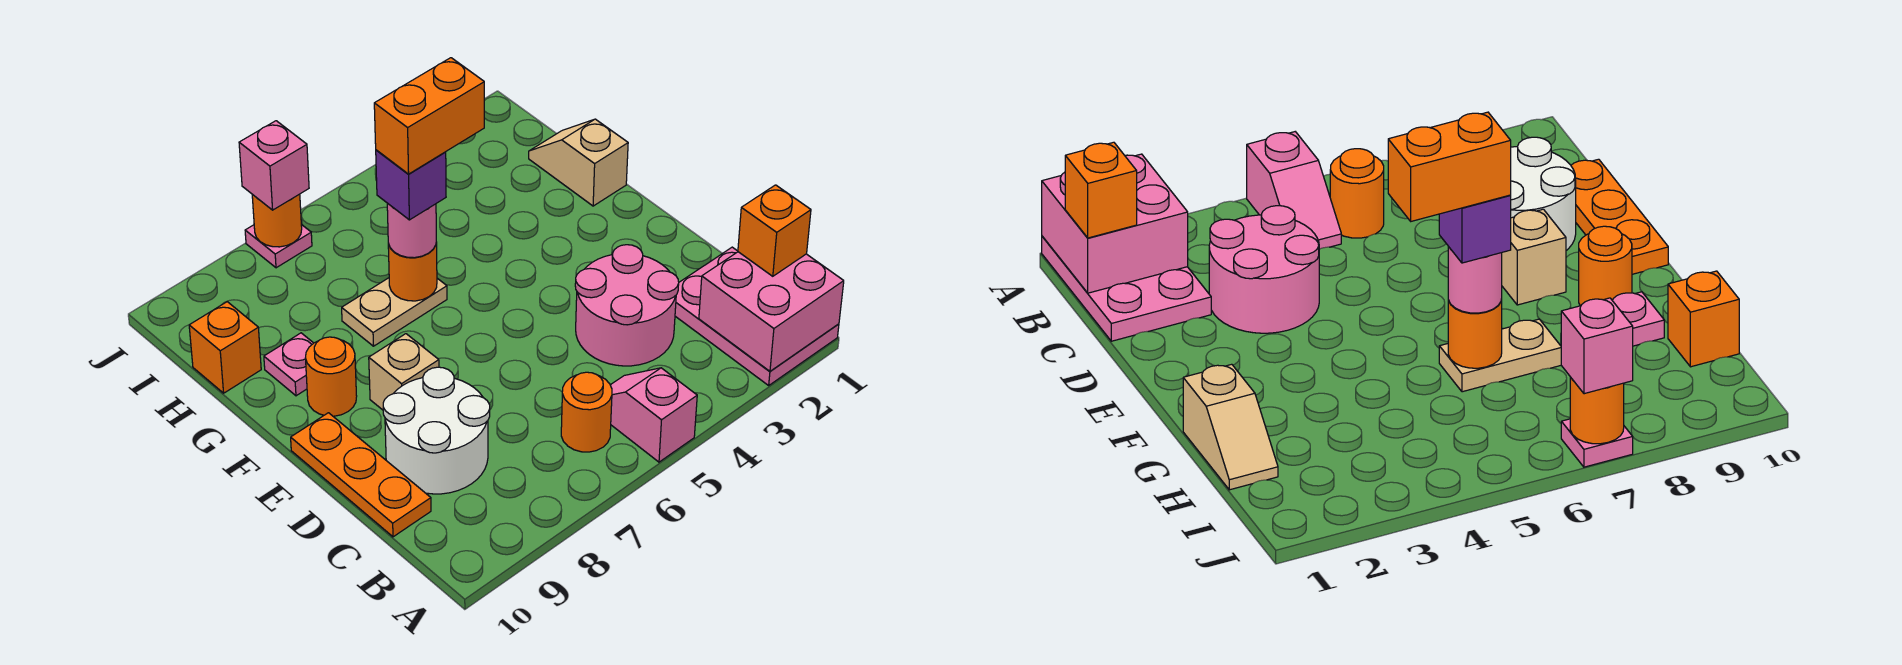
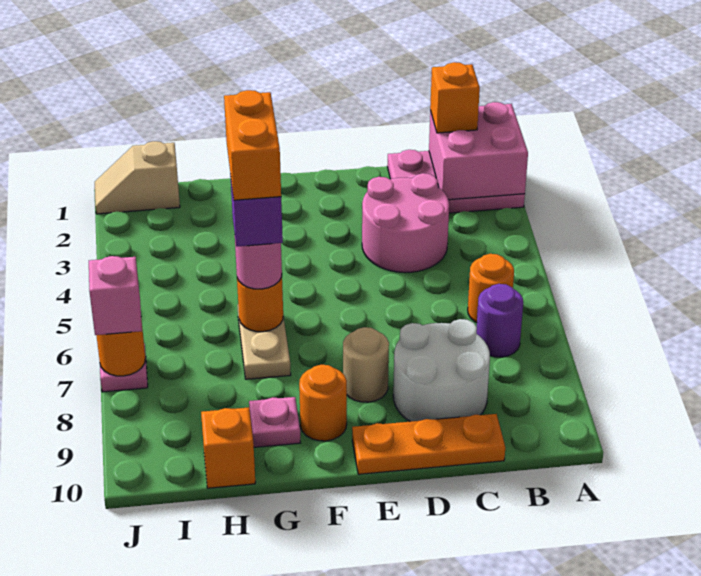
pink slope A5:B5 level 1 top A -> none
none -> purple round brick B7 level 1
tan brick E8 level 1 -> tan round brick E8 level 1
tan slope G1:H1 level 1 top G -> tan slope I1:J1 level 1 top I

